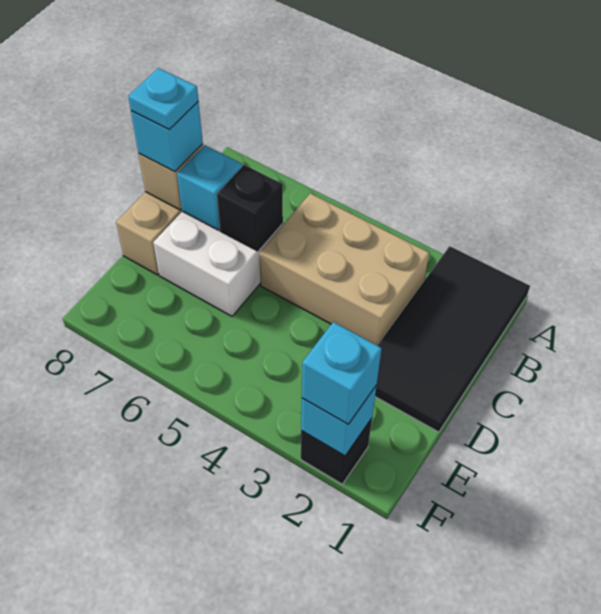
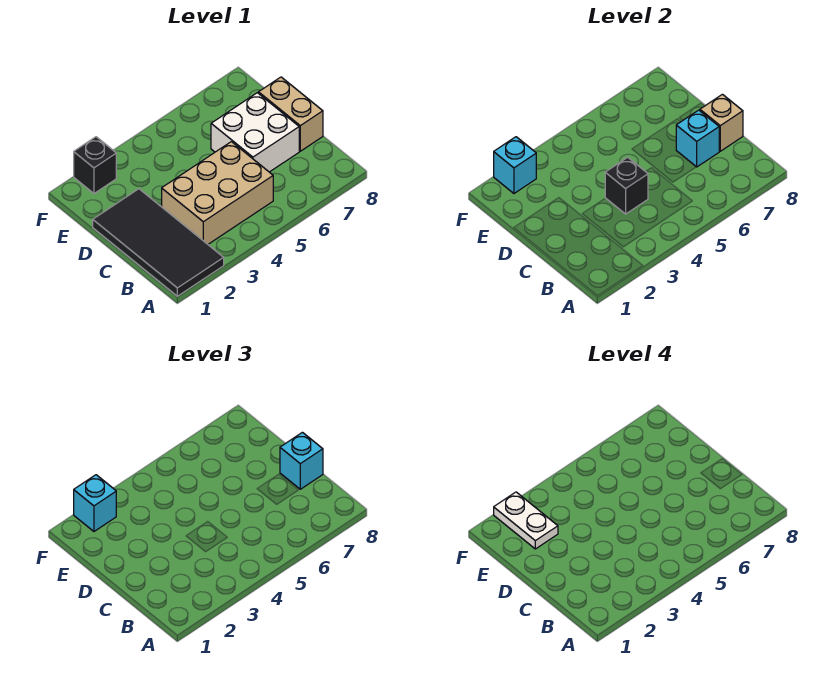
black brick C6 level 2 -> black brick C4 level 2
cyan plate C8 level 4 -> none
none -> white plate E2:F2 level 4

